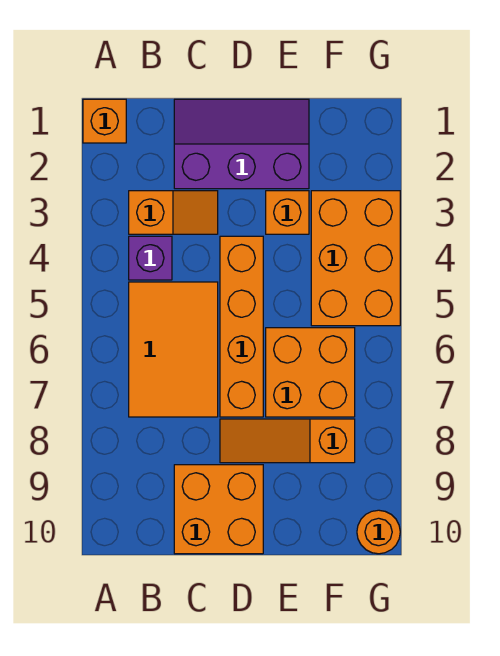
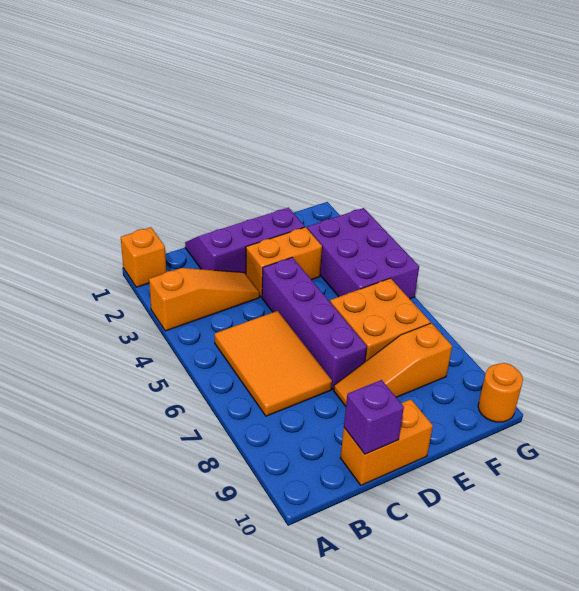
orange slope B3:C3 level 1 top B -> orange slope A3:C3 level 1 top A
purple brick B4 level 1 -> purple brick C10 level 2
orange brick C9:D10 level 1 -> orange brick C10:D10 level 1
orange brick D4:D7 level 1 -> purple brick D4:D7 level 1
orange brick E3 level 1 -> orange brick D3:E3 level 1
orange brick F3:G5 level 1 -> purple brick F3:G5 level 1

